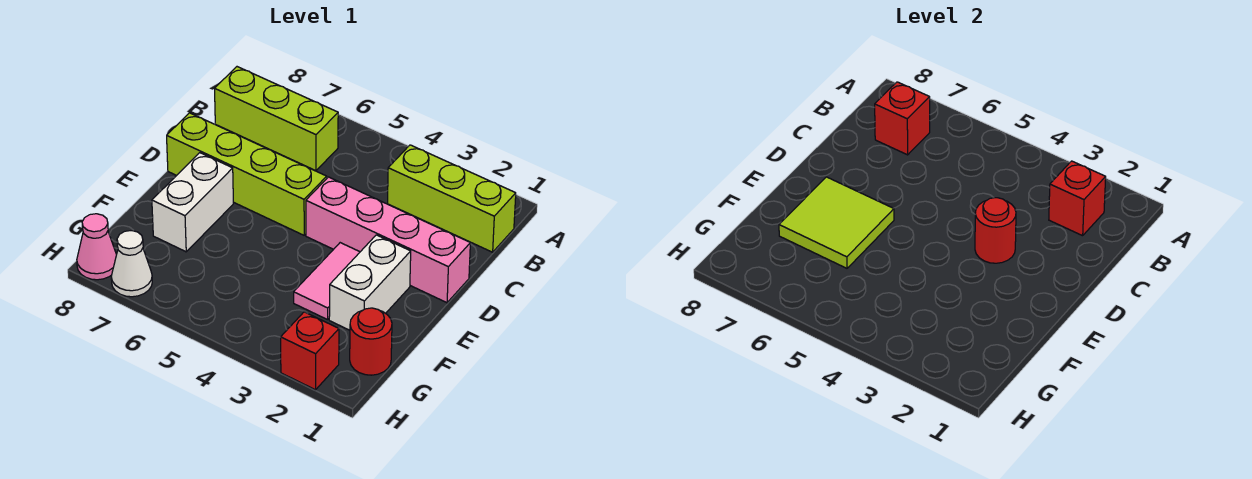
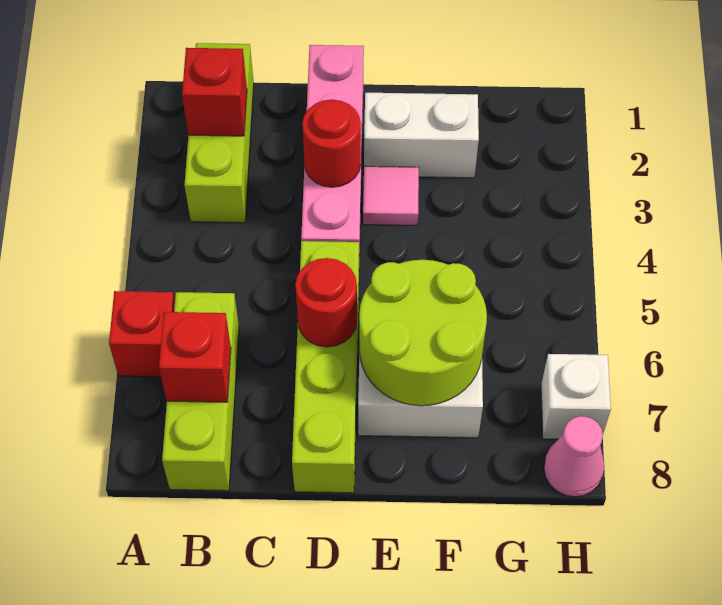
pink tile E3:F3 level 1 -> pink tile E3 level 1
lime tile E6:F7 level 2 -> lime round brick E6:F7 level 2
red round brick G1 level 1 -> red round brick D6 level 2
red brick H2 level 1 -> red brick A6 level 1
white cone H7 level 1 -> white brick H7 level 1

